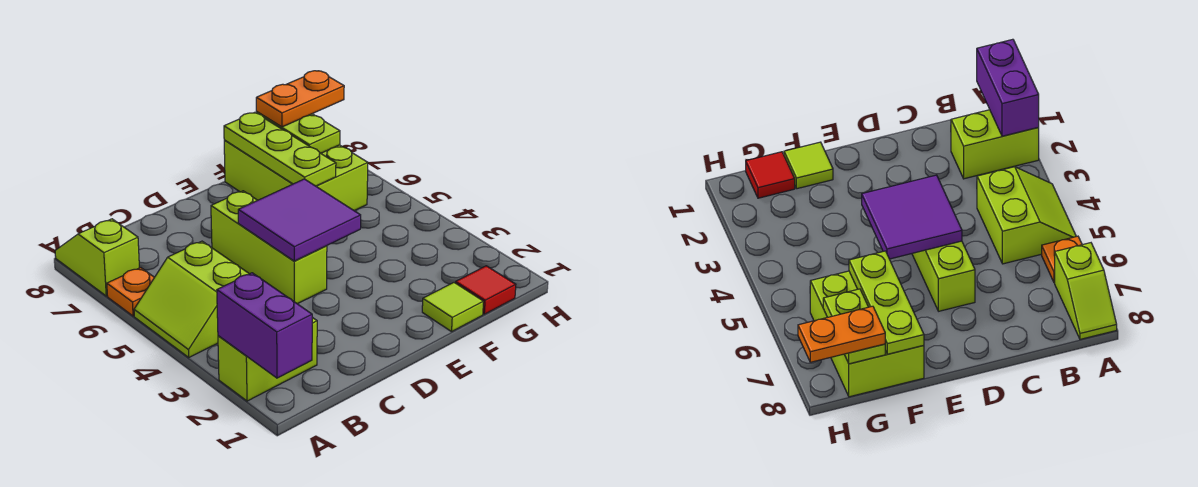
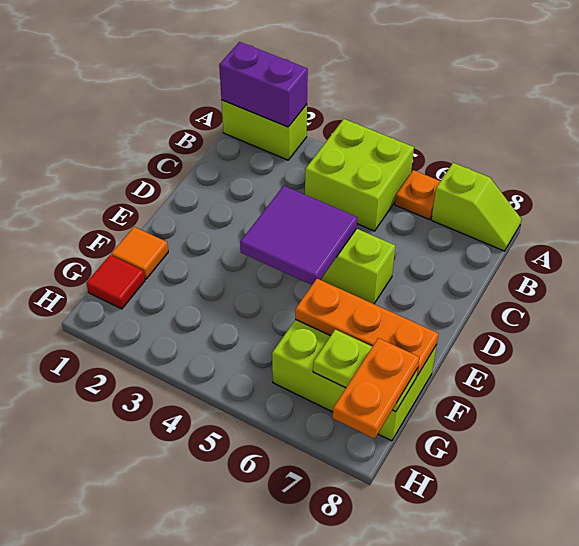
lime brick A2:B2 level 1 -> lime brick A1:A2 level 1
lime slope A4:B5 level 1 top B -> lime brick A4:B5 level 1
lime tile F1 level 1 -> orange tile F1 level 1
lime plate F6:F8 level 2 -> orange plate F6:F8 level 2

